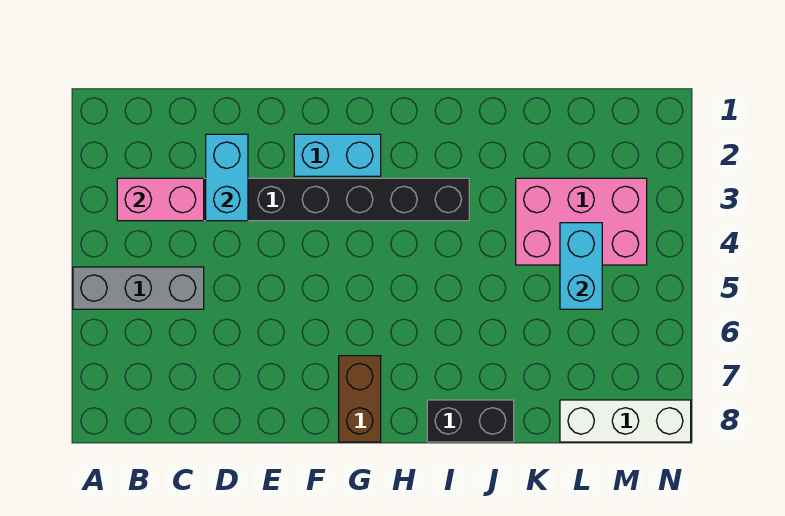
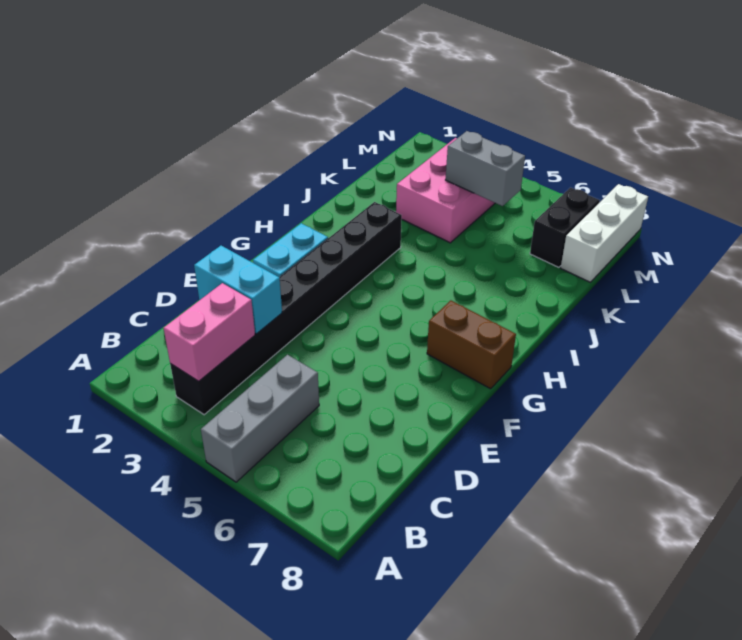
black brick I8:J8 level 1 -> black brick L7:M7 level 1
cyan brick L4:L5 level 2 -> grey brick L4:L5 level 2

